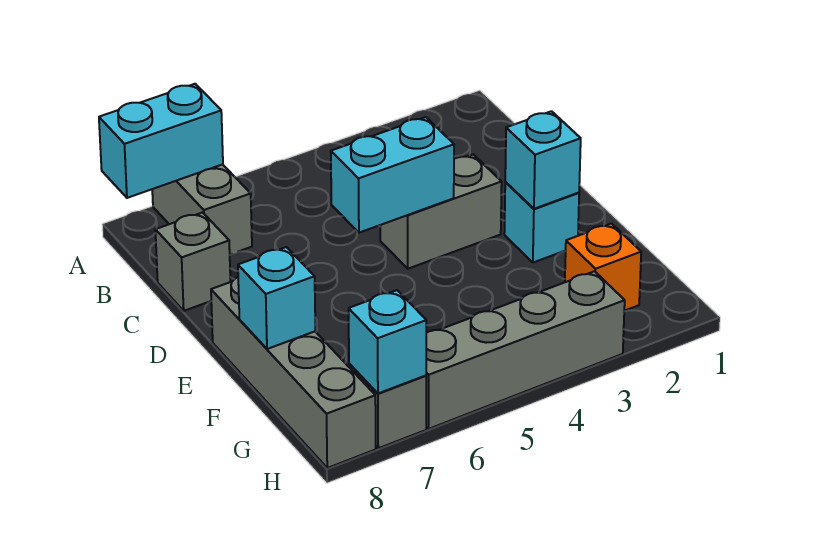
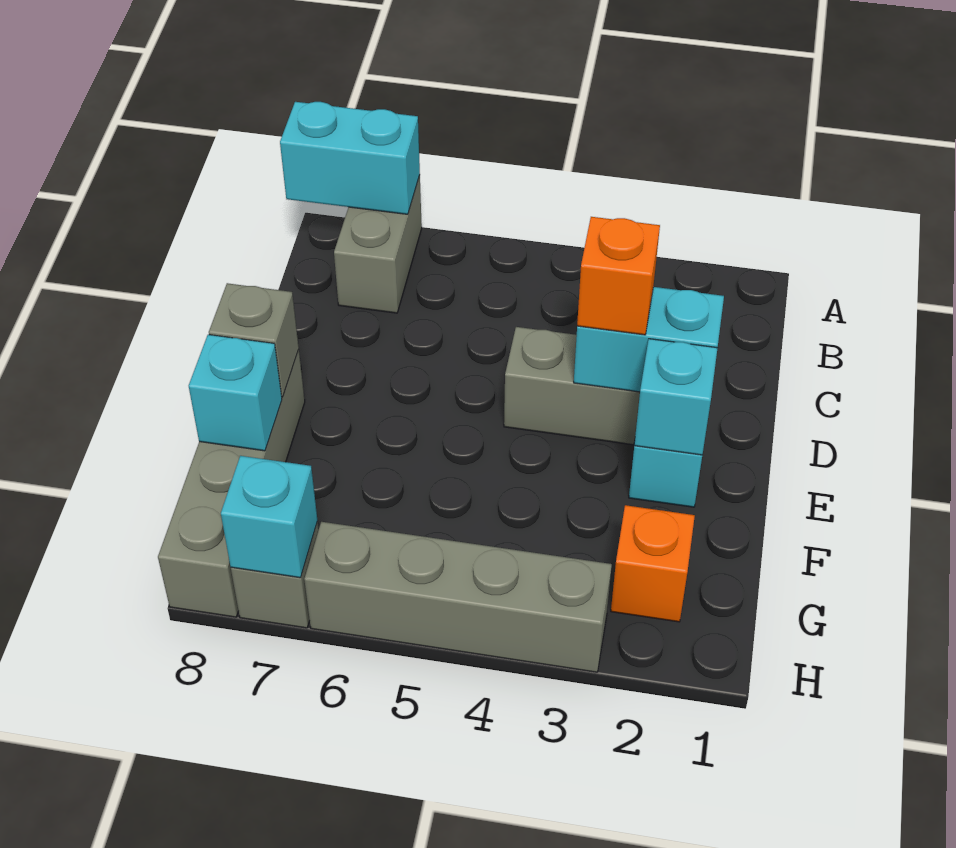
grey brick C8 level 1 -> grey brick E8 level 2
none -> orange brick D3 level 3
cyan brick D4:D5 level 2 -> cyan brick D2:D3 level 2

